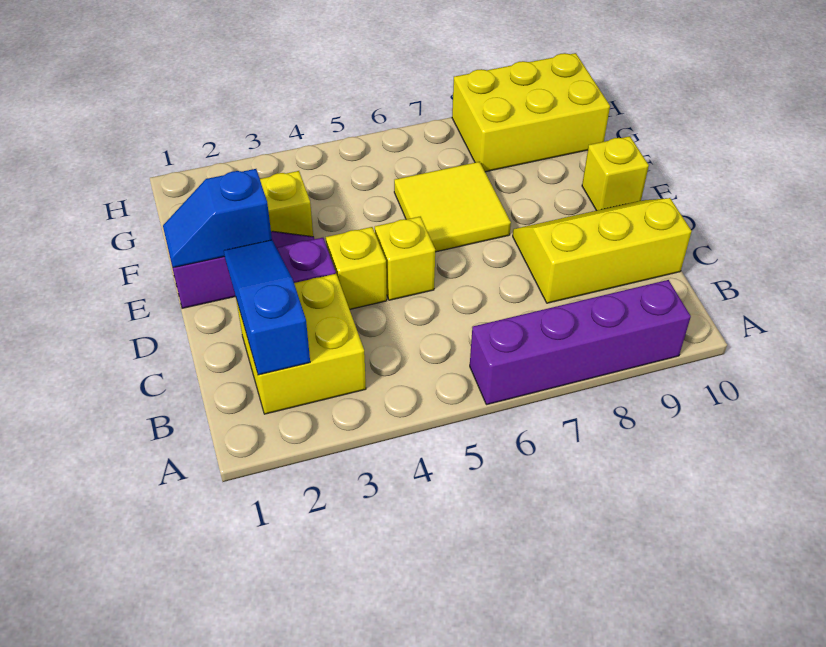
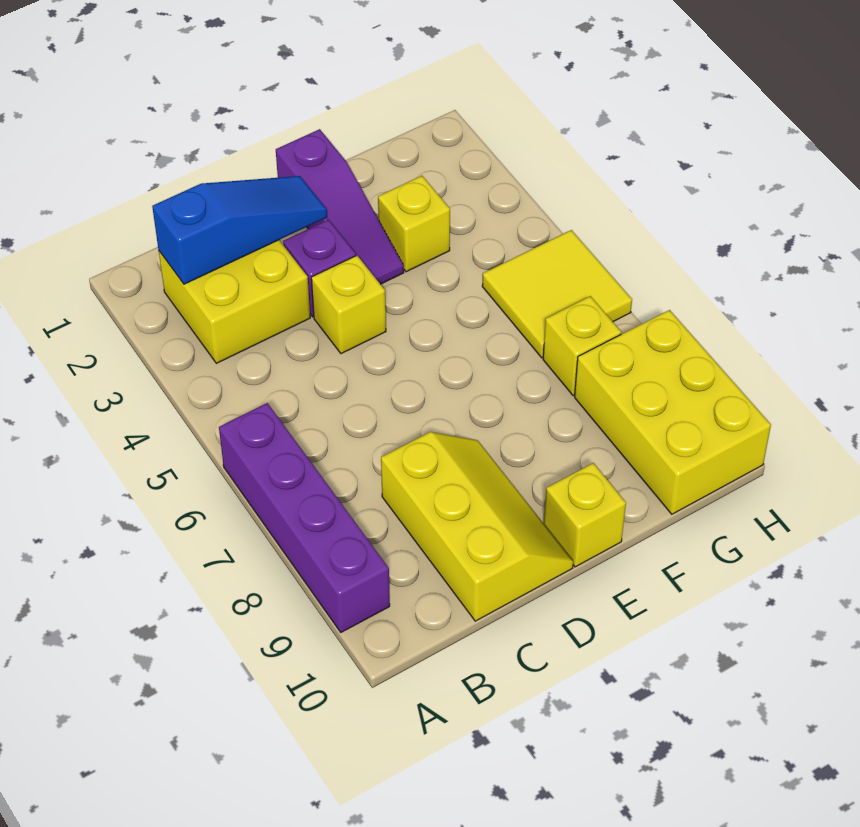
yellow brick D5 level 1 -> yellow brick G7 level 1
blue slope E1:E2 level 2 top 2 -> none
yellow tile E6:F7 level 1 -> yellow tile G5:H6 level 1

